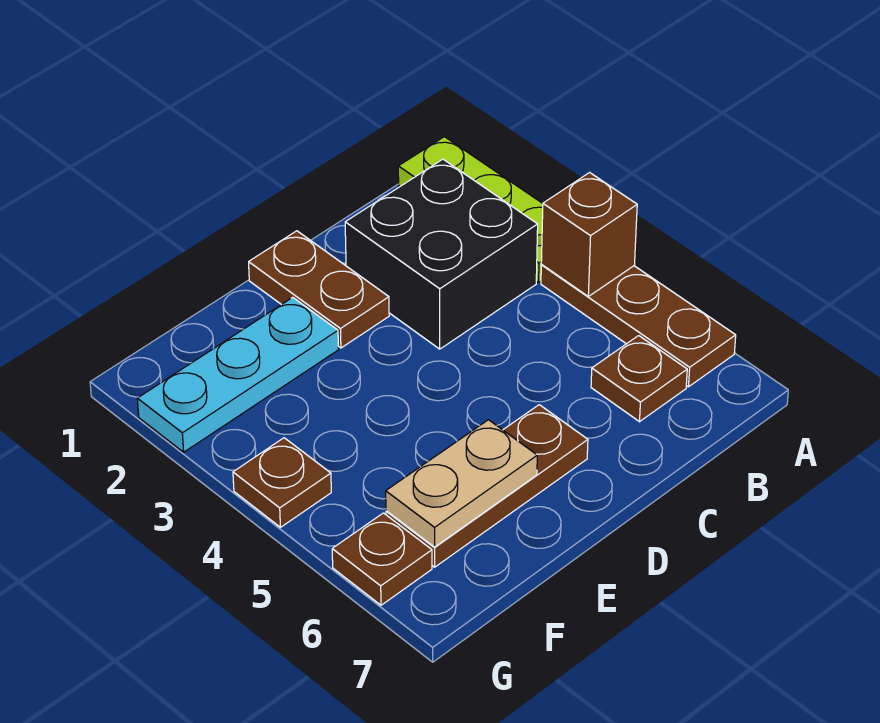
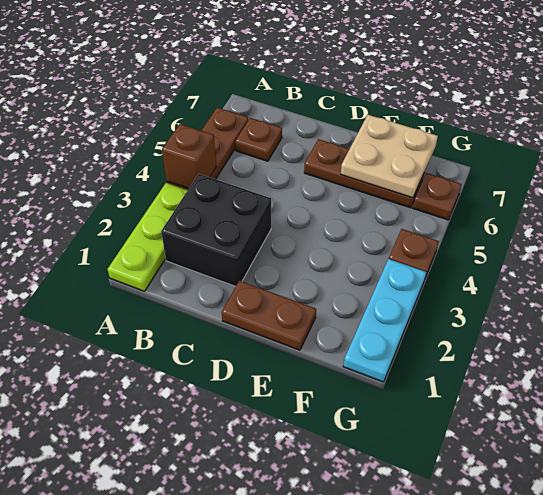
brown plate D1:D2 level 1 -> brown plate D1:E1 level 1
cyan plate E2:G2 level 1 -> cyan plate G1:G3 level 1
tan plate E6:F6 level 2 -> tan plate E6:F7 level 2

